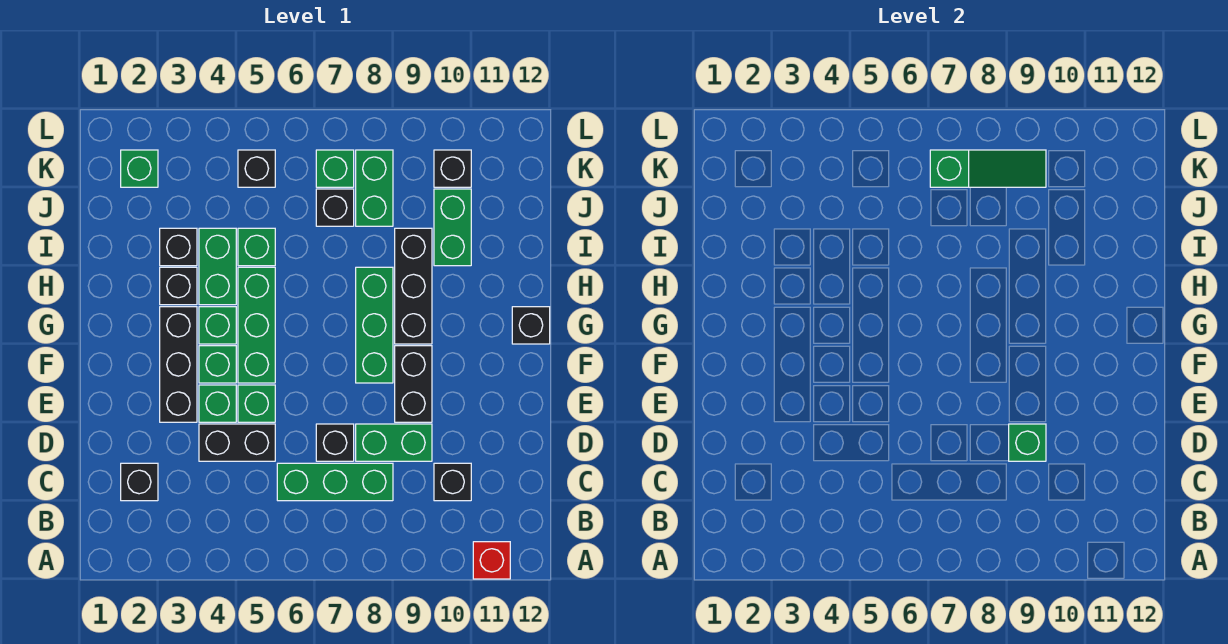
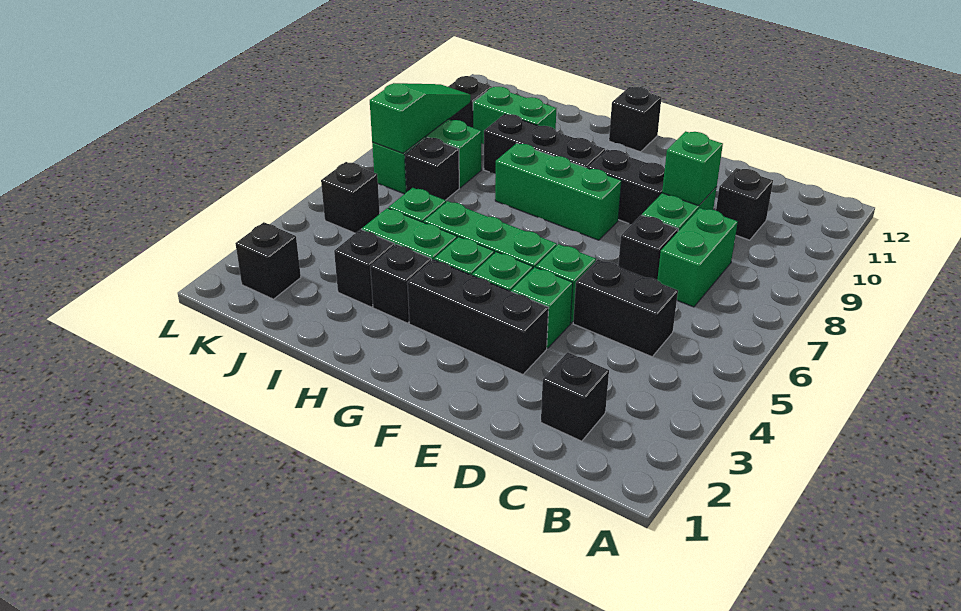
red brick A11 level 1 -> none
green brick C6:C8 level 1 -> green brick C7:C8 level 1
black brick D4:D5 level 1 -> black brick C5:D5 level 1
green brick K2 level 1 -> black brick K2 level 1

